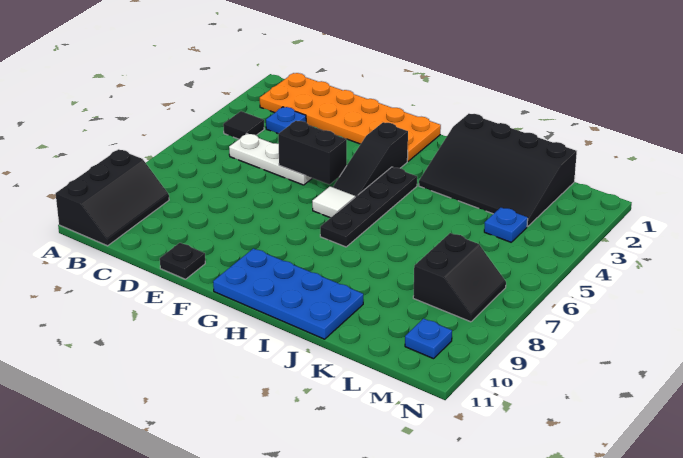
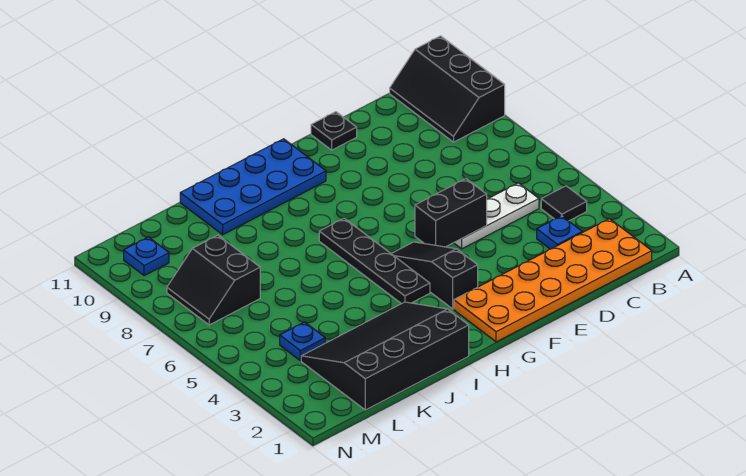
white tile G6 level 1 -> none

